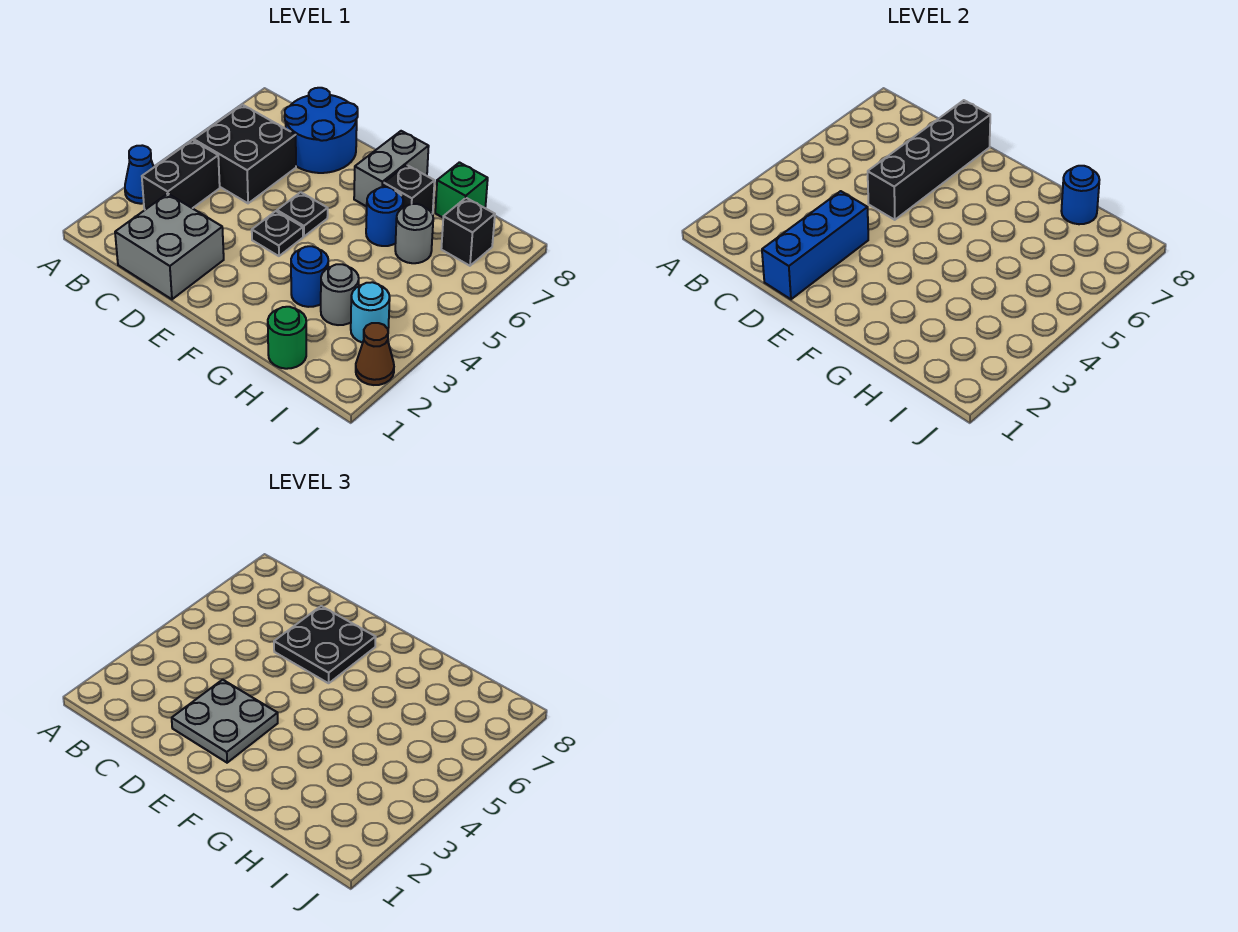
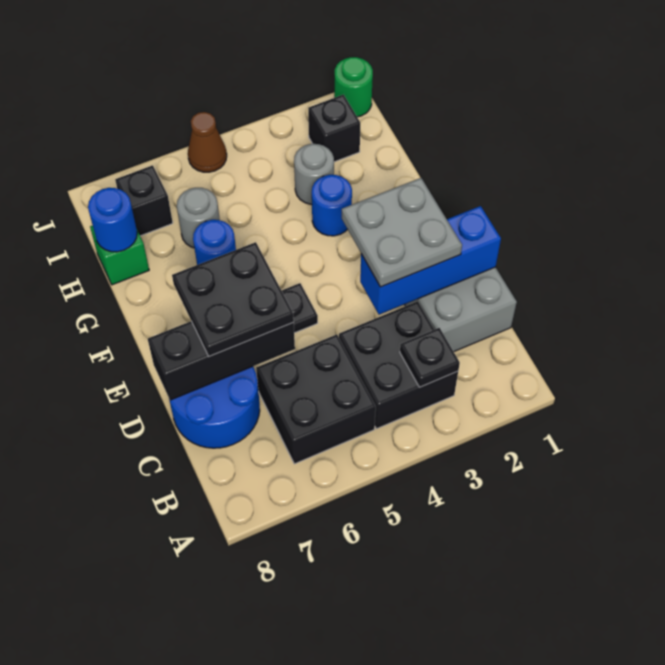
blue cone A3 level 1 -> none
black brick B3:B4 level 1 -> black brick B3:C4 level 1
black brick D5:D8 level 2 -> black brick D6:D8 level 2
black plate E4 level 1 -> black plate B3 level 2
grey brick F7:F8 level 1 -> none
black brick G7 level 1 -> black brick I2 level 1
green round brick H1 level 1 -> green round brick J1 level 1
cyan round brick I3 level 1 -> none
brown cone J2 level 1 -> brown cone J5 level 1

